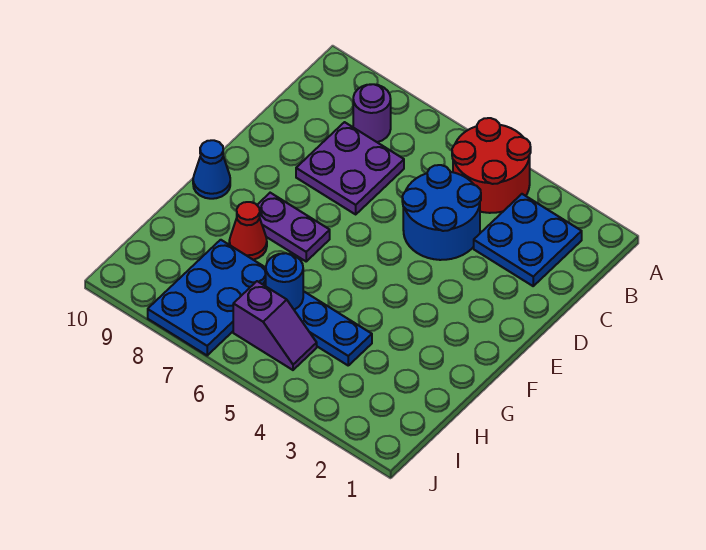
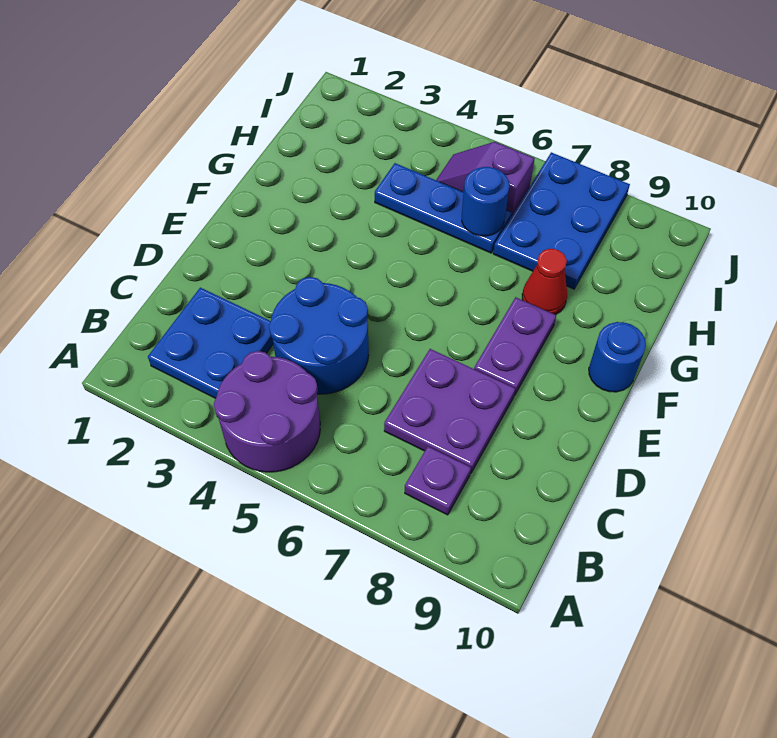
red round brick A4:B5 level 1 -> purple round brick A4:B5 level 1
purple round brick B8 level 1 -> purple plate B8 level 1
purple plate F7:F8 level 1 -> purple plate E8:F8 level 1
blue cone F10 level 1 -> blue round brick F10 level 1

